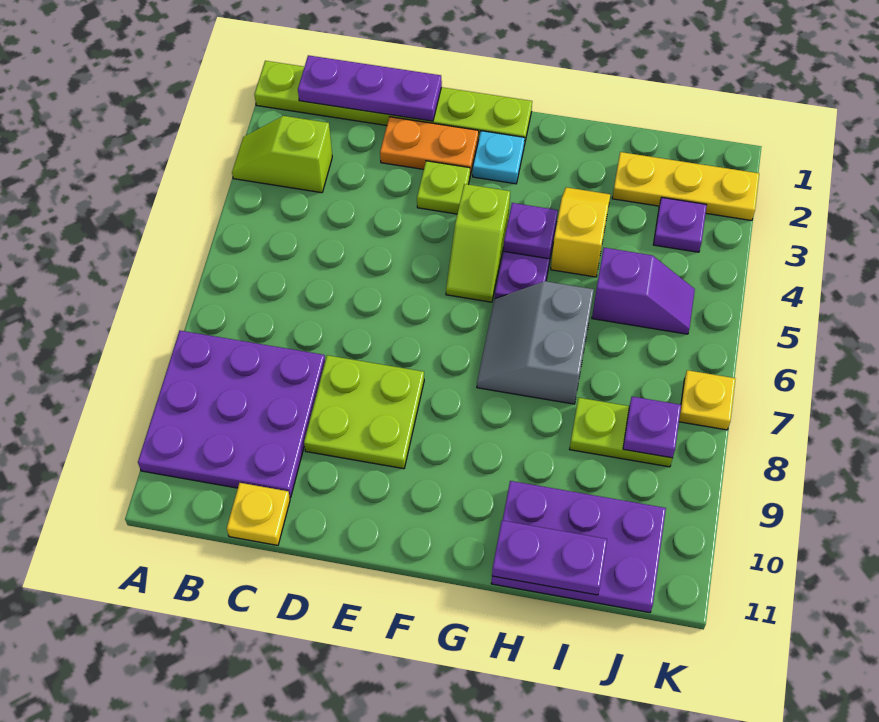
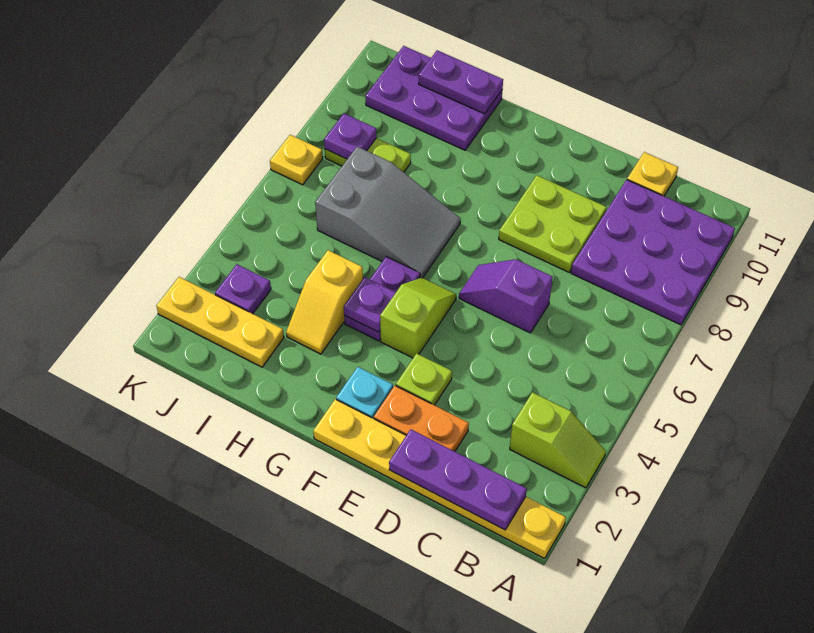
lime plate A1:F1 level 1 -> yellow plate A1:F1 level 1
grey slope G6:H7 level 1 top H -> grey slope G6:I7 level 1 top I
purple slope I5:J5 level 1 top I -> purple slope D6:E6 level 1 top D

